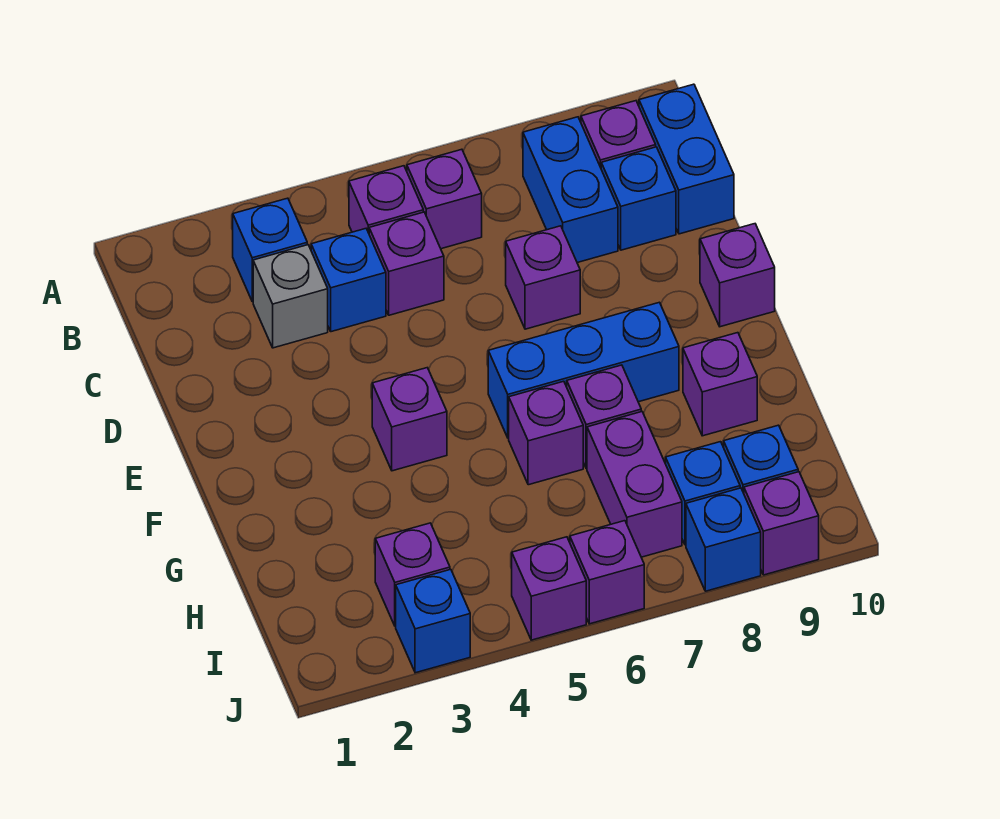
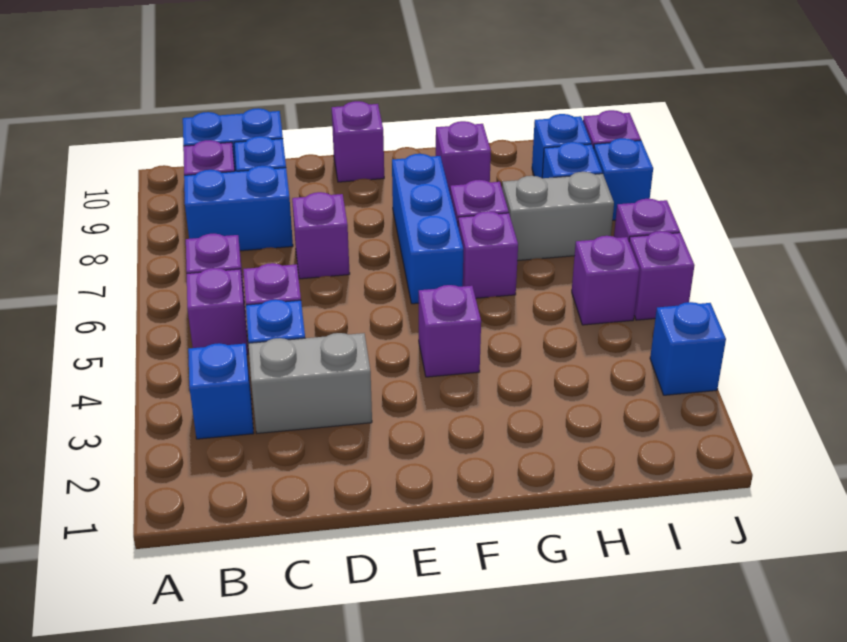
grey brick C3 level 1 -> grey brick C3:D3 level 1
purple brick H7:I7 level 1 -> grey brick H7:I7 level 1
purple brick I3 level 1 -> purple brick I5 level 1

